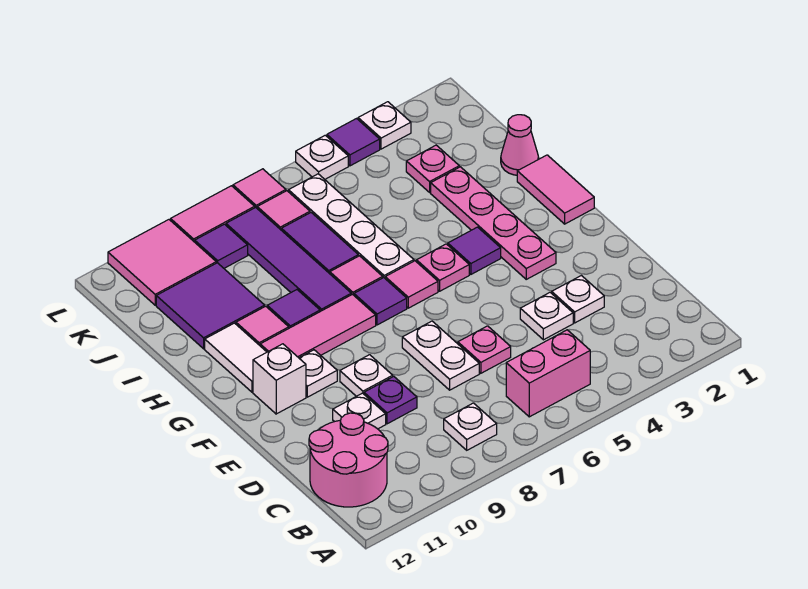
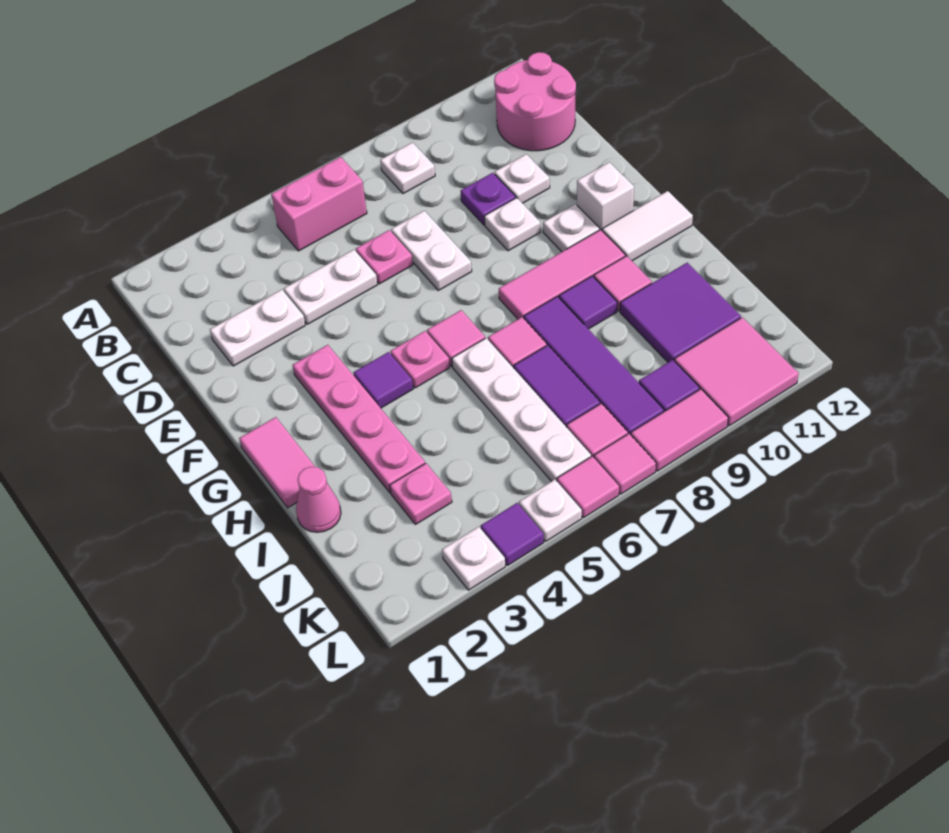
white plate D3 level 1 -> white plate D2:D3 level 1
white plate D4 level 1 -> white plate D4:D5 level 1
purple tile G7 level 1 -> none
white tile G11:H11 level 1 -> white tile G11:G12 level 1
none -> pink tile L6 level 1

